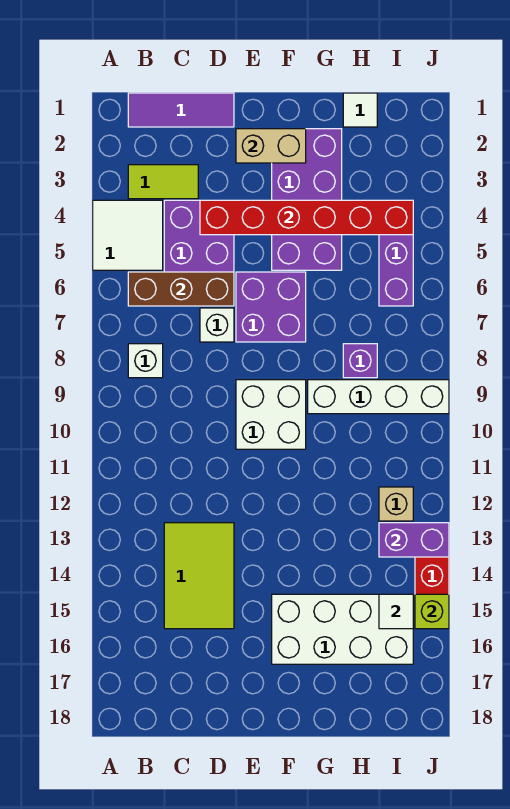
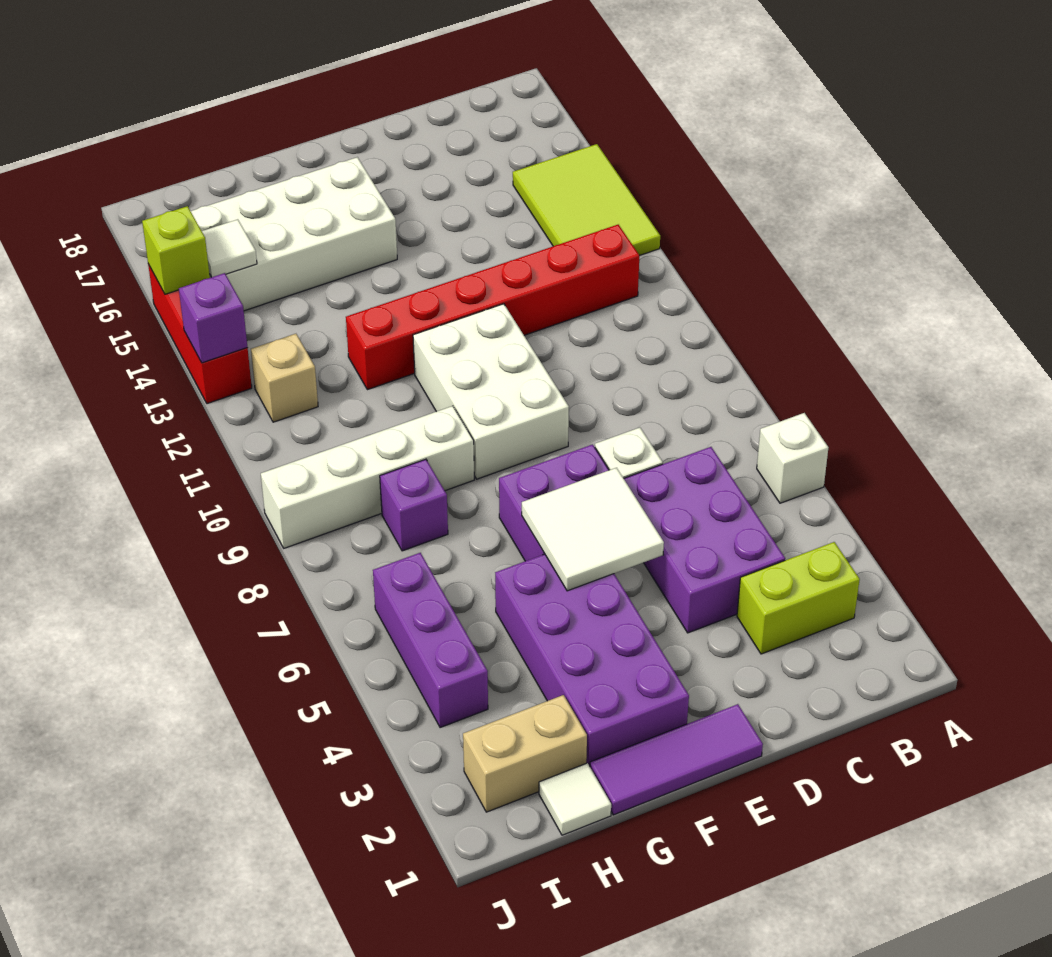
white tile A4:B5 level 1 -> white tile E5:F6 level 2
purple tile B1:D1 level 1 -> purple tile E1:G1 level 1
lime tile B3:C3 level 1 -> lime brick B3:C3 level 1
brown brick B6:D6 level 2 -> none
white brick B8 level 1 -> white brick A6 level 1
lime tile C13:D15 level 1 -> lime tile A13:B15 level 1
red brick D4:I4 level 2 -> red brick B12:G12 level 1
tan brick E2:F2 level 2 -> tan brick H2:I2 level 1
white brick E9:F10 level 1 -> white brick E9:F11 level 1
purple brick I13:J13 level 2 -> purple brick J13 level 2

